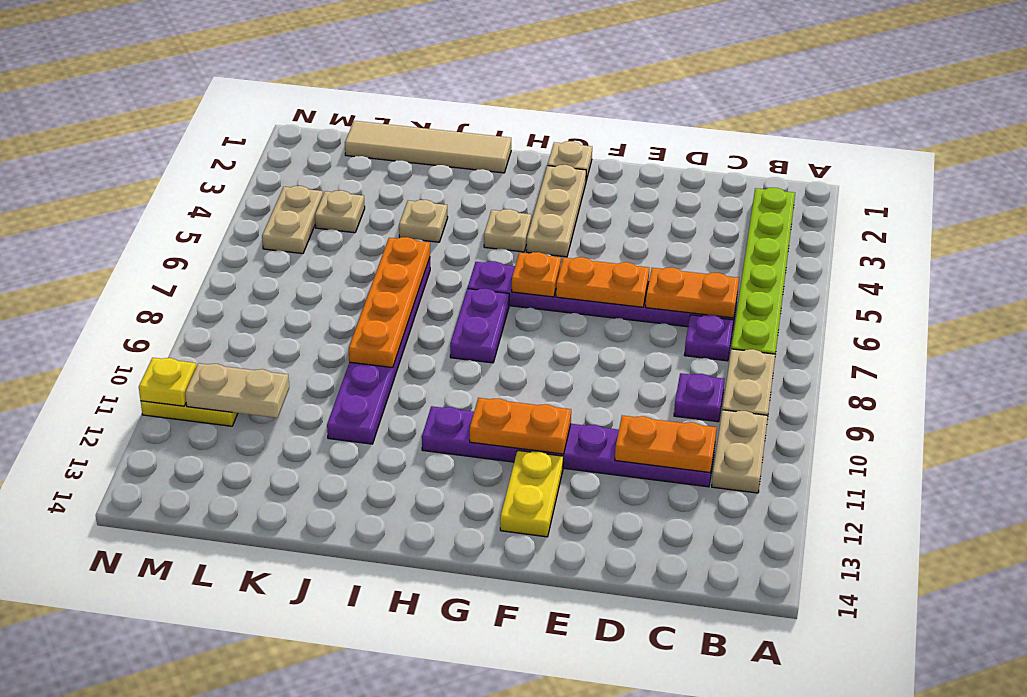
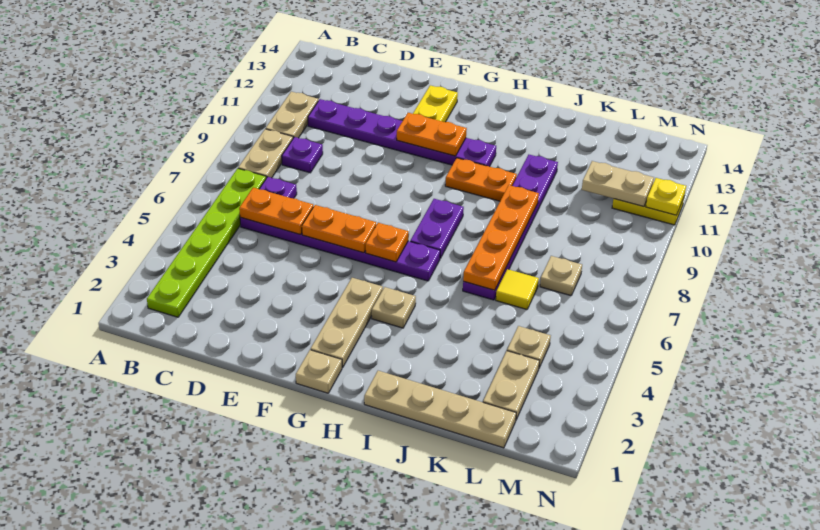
orange plate C11:D11 level 2 -> orange plate H10:I10 level 1
tan tile I1:L1 level 1 -> tan plate I1:L1 level 1
tan plate J4 level 1 -> tan plate L7 level 1
none -> yellow tile K6 level 1
tan plate M4:M5 level 1 -> tan plate L2:L3 level 1

